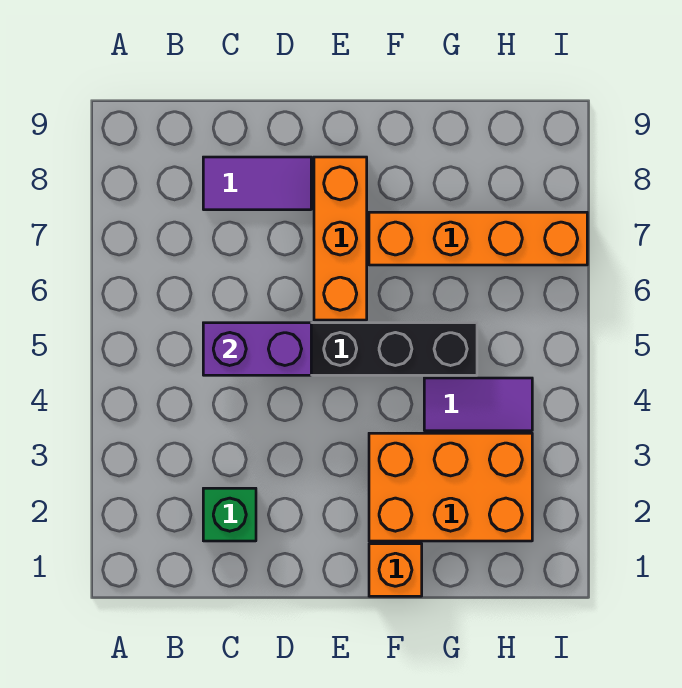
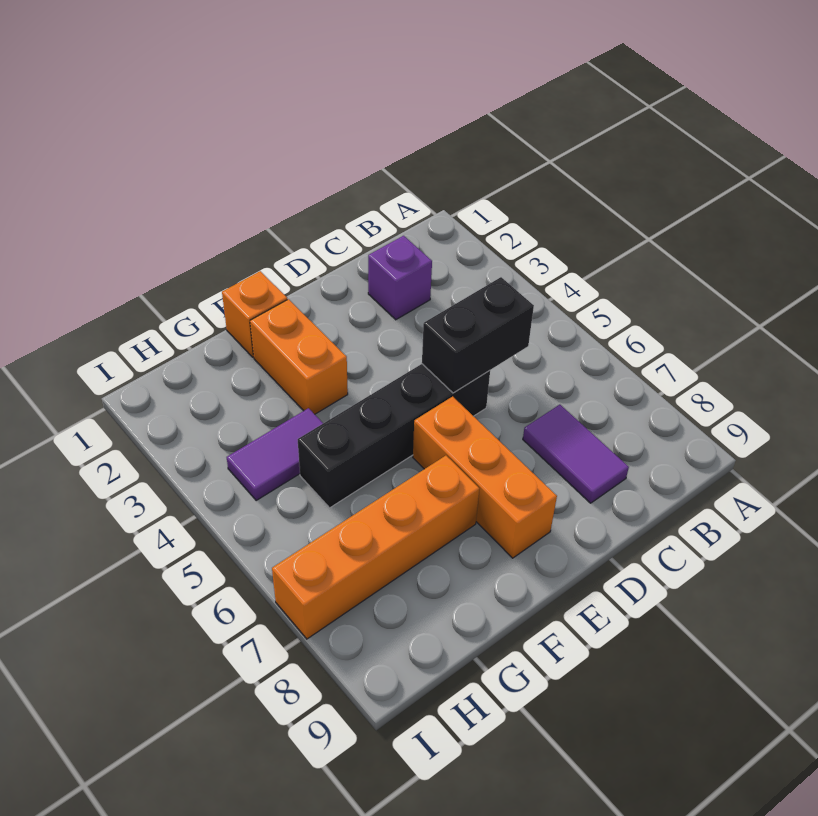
green brick C2 level 1 -> purple brick C2 level 1
purple brick C5:D5 level 2 -> black brick C5:D5 level 2
purple tile C8:D8 level 1 -> purple tile C7:C8 level 1
orange brick F2:H3 level 1 -> orange brick F2:F3 level 1

